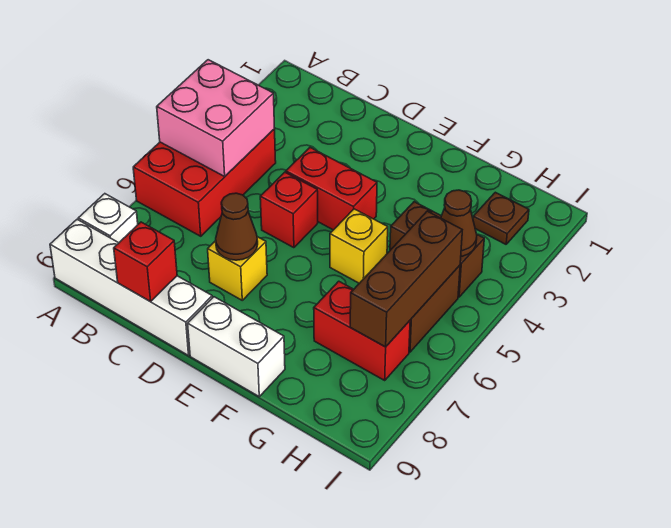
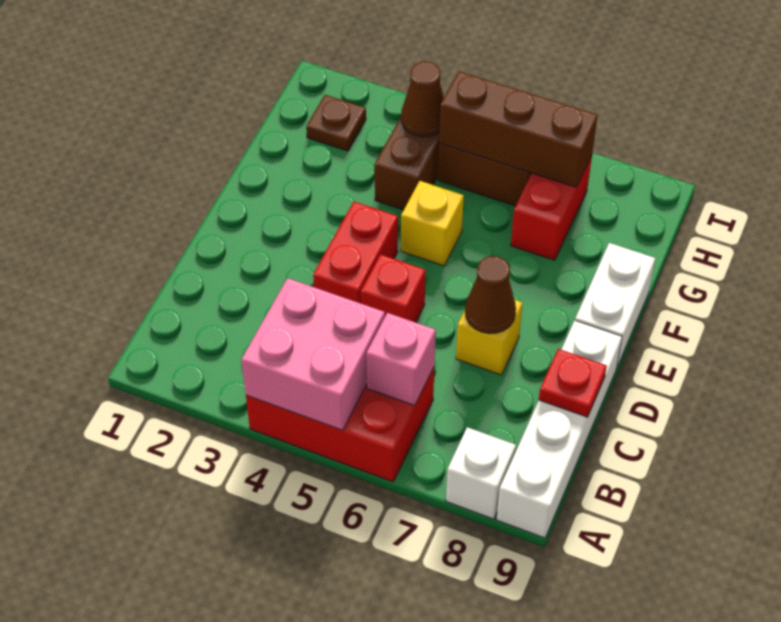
none -> pink brick B6 level 2
red brick C9 level 2 -> red plate C9 level 2

